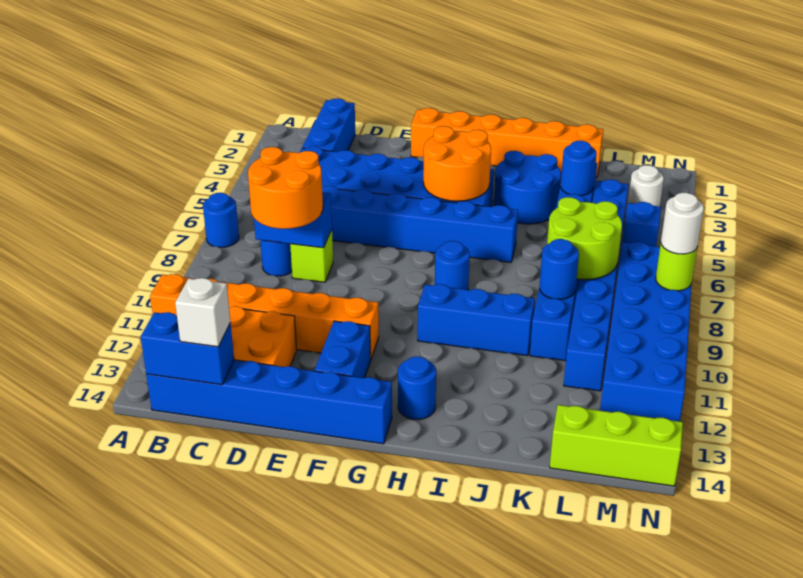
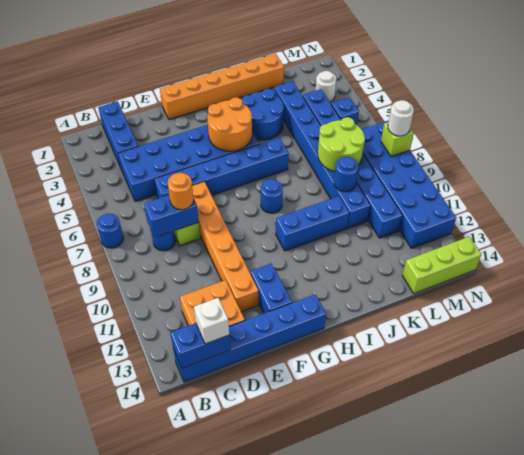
orange brick A11:F11 level 1 -> orange brick E7:E12 level 1
orange round brick C8:D9 level 3 -> orange round brick D8 level 3
blue round brick H13 level 1 -> none
blue round brick K4 level 2 -> none
lime round brick N8 level 2 -> lime brick N8 level 2

